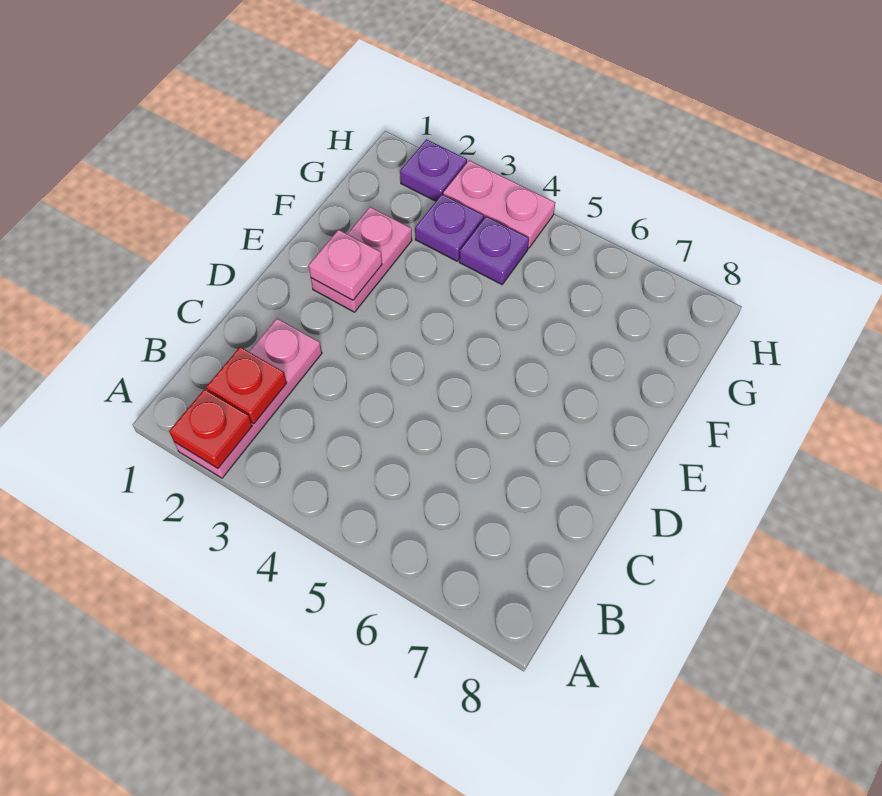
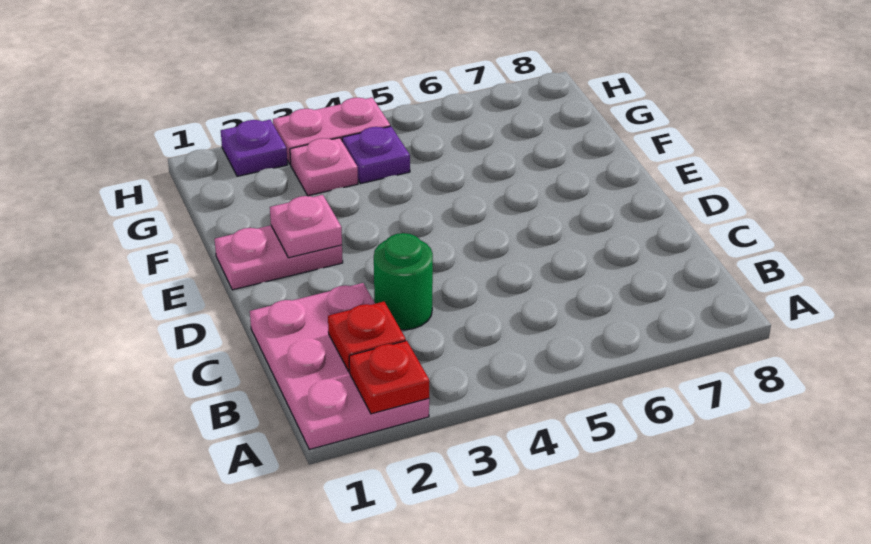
pink plate A2:C2 level 1 -> pink plate A1:C2 level 1
none -> green round brick C3 level 1
pink plate E2:F2 level 1 -> pink plate E1:E2 level 1
purple plate G3 level 1 -> pink plate G3 level 1

